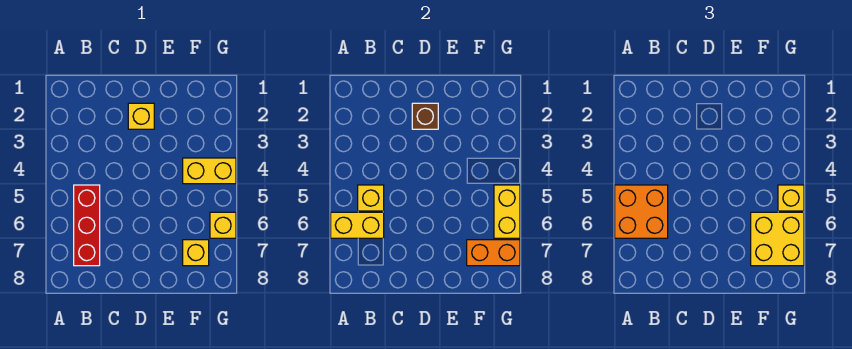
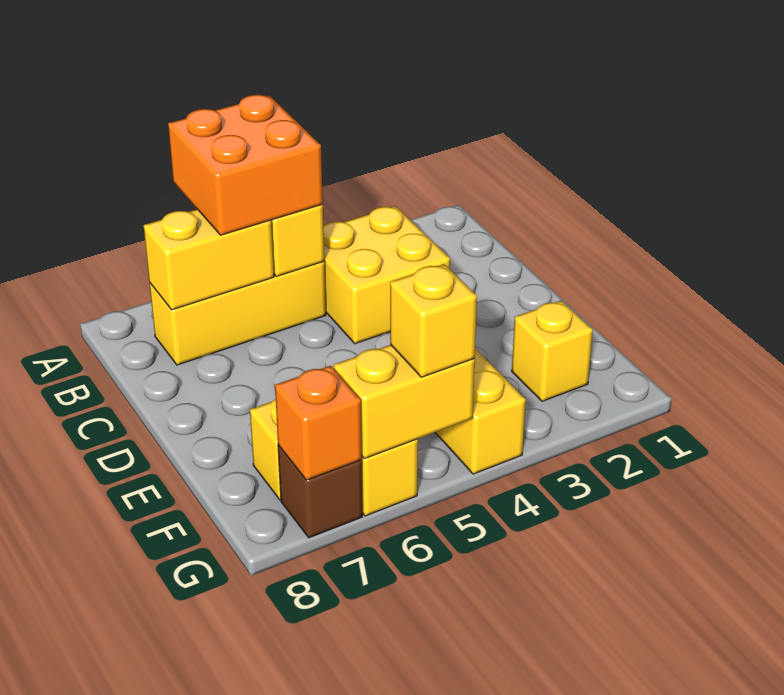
yellow brick A6:B6 level 2 -> yellow brick B6:B7 level 2
red brick B5:B7 level 1 -> yellow brick B5:B7 level 1
yellow brick D2 level 1 -> yellow brick F2 level 1
brown brick D2 level 2 -> brown brick G7 level 1
yellow brick F6:G7 level 3 -> yellow brick B3:C4 level 1
orange brick F7:G7 level 2 -> orange brick G7 level 2

